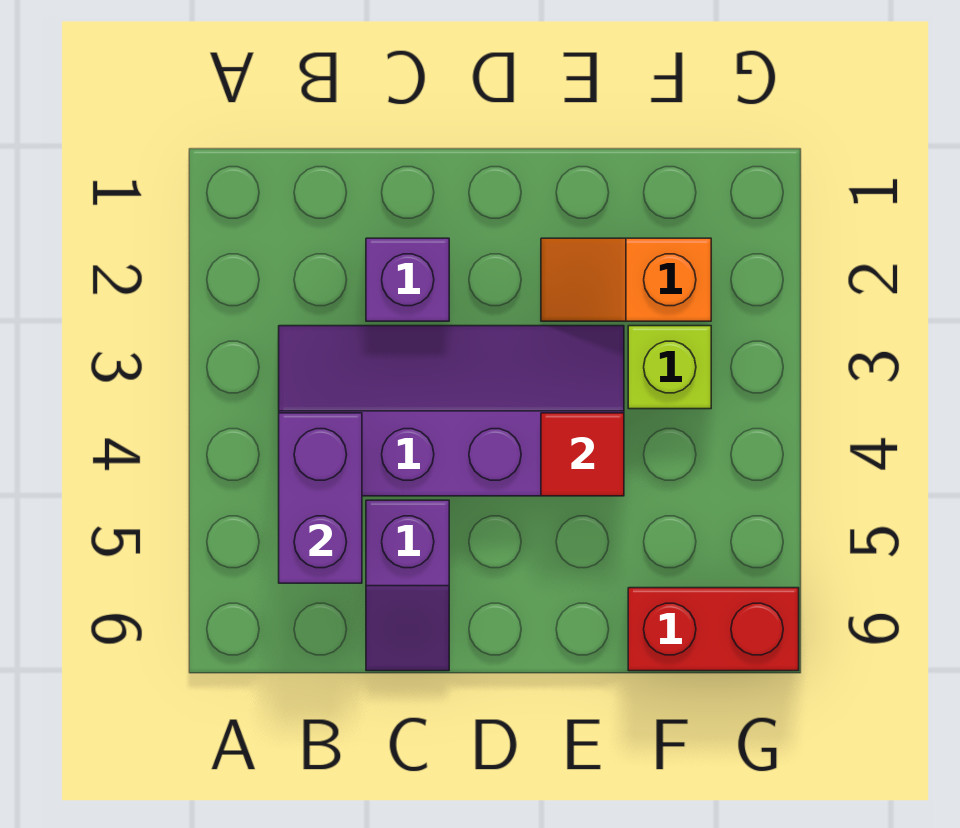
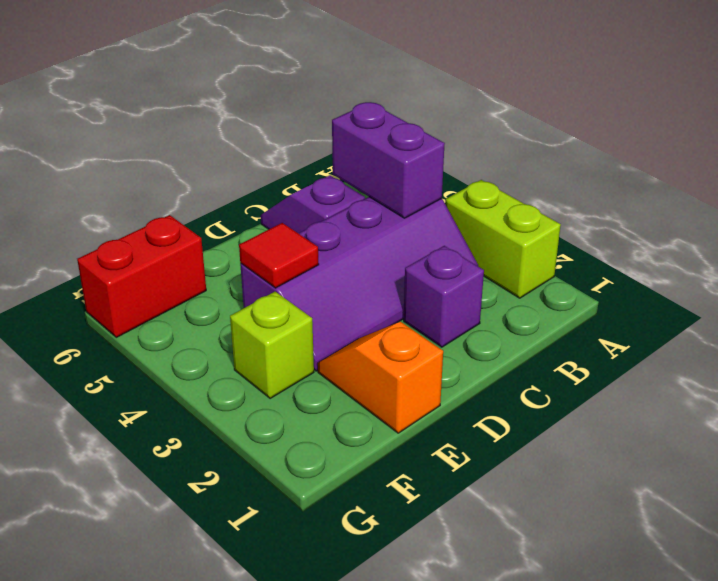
none -> lime brick A2:A3 level 1
orange slope E2:F2 level 1 top F -> orange slope E1:E2 level 1 top 1

